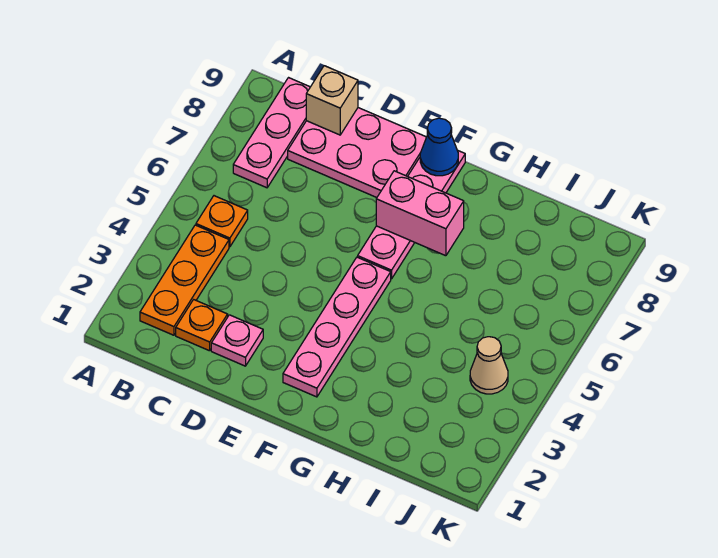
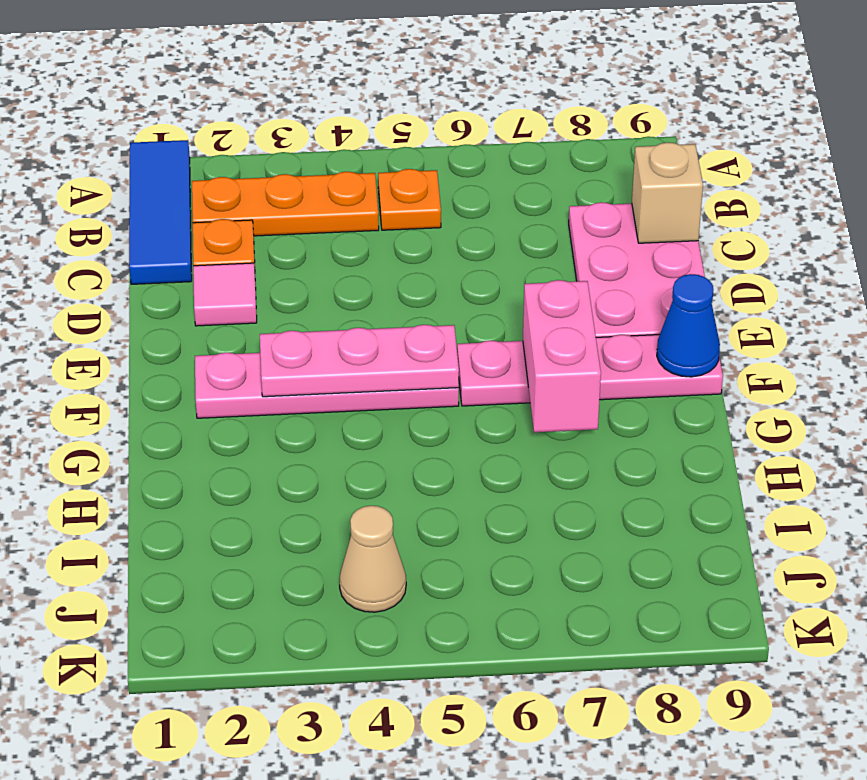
none -> blue tile A1:C1 level 1
pink plate B7:B9 level 1 -> pink plate F3:F5 level 2
pink plate D2 level 1 -> pink tile D2 level 1

